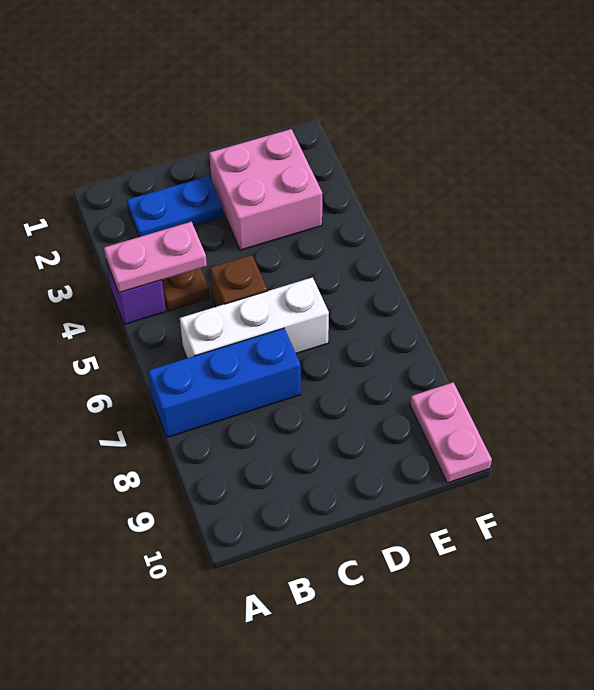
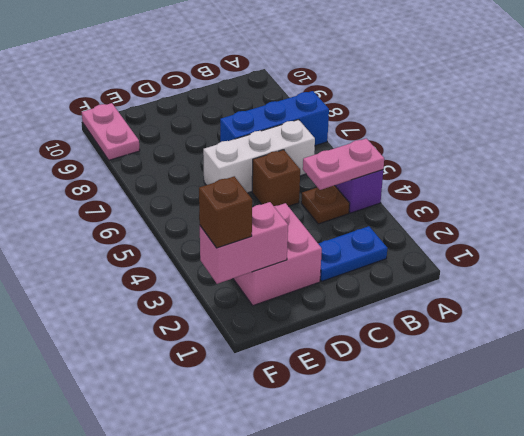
none -> pink brick E2:F2 level 2
none -> brown brick F2 level 3

